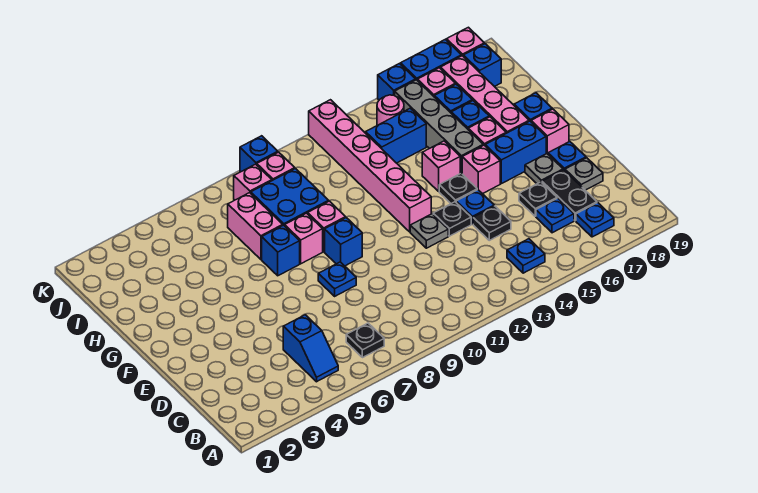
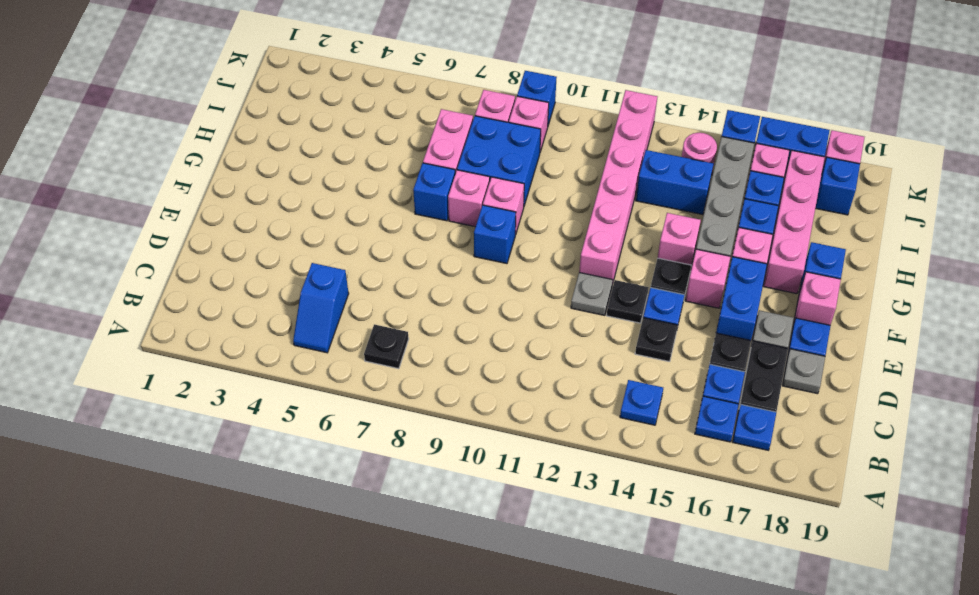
blue plate E8 level 1 -> blue plate B16 level 1
blue brick F16:F17 level 1 -> blue brick E16:F16 level 1

